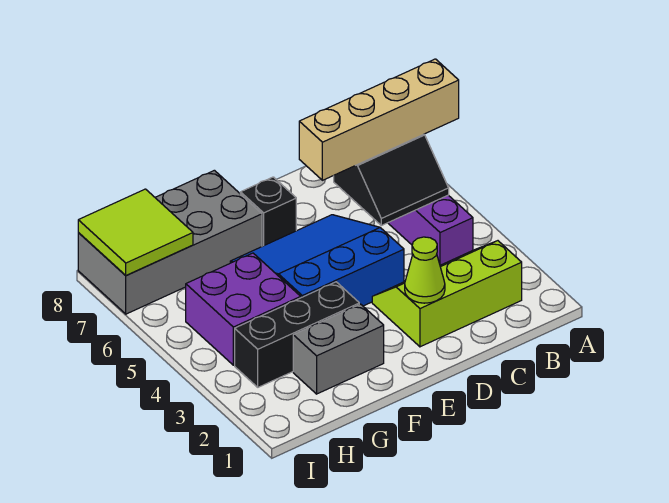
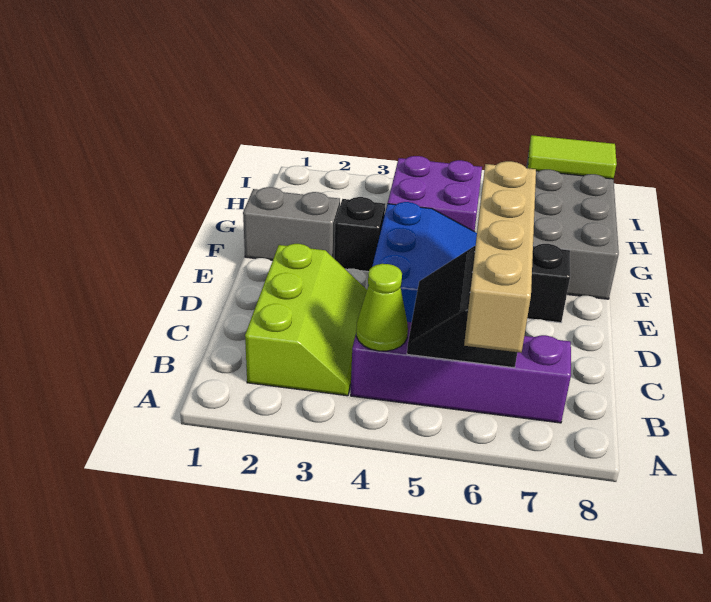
lime cone D2 level 2 -> lime cone B4 level 2
grey brick F2:G2 level 1 -> grey brick F1:F2 level 1
black brick F3:H3 level 1 -> black brick F3 level 1
lime tile H7:I8 level 2 -> lime tile I7:I8 level 2

